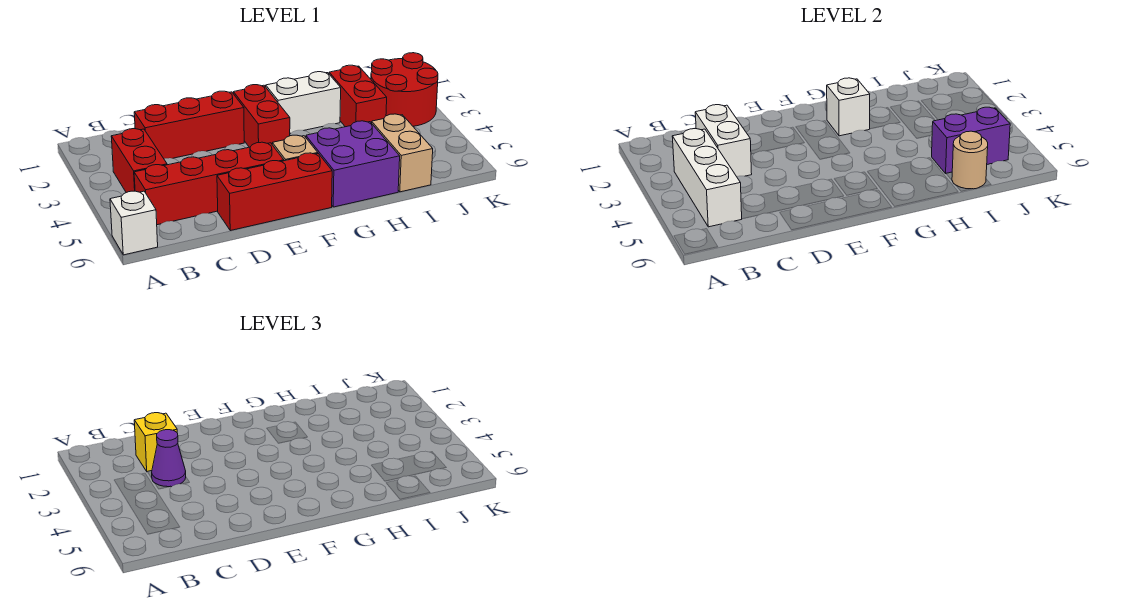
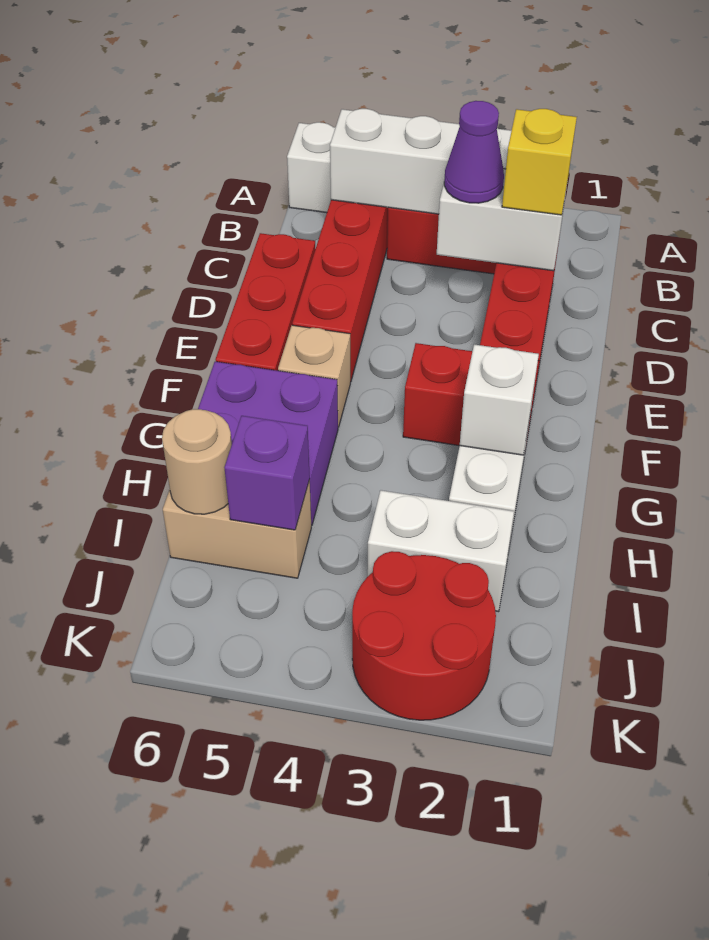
red brick I2:I3 level 1 -> white brick I2:I3 level 1
purple brick I5:J5 level 2 -> purple brick I5 level 2

